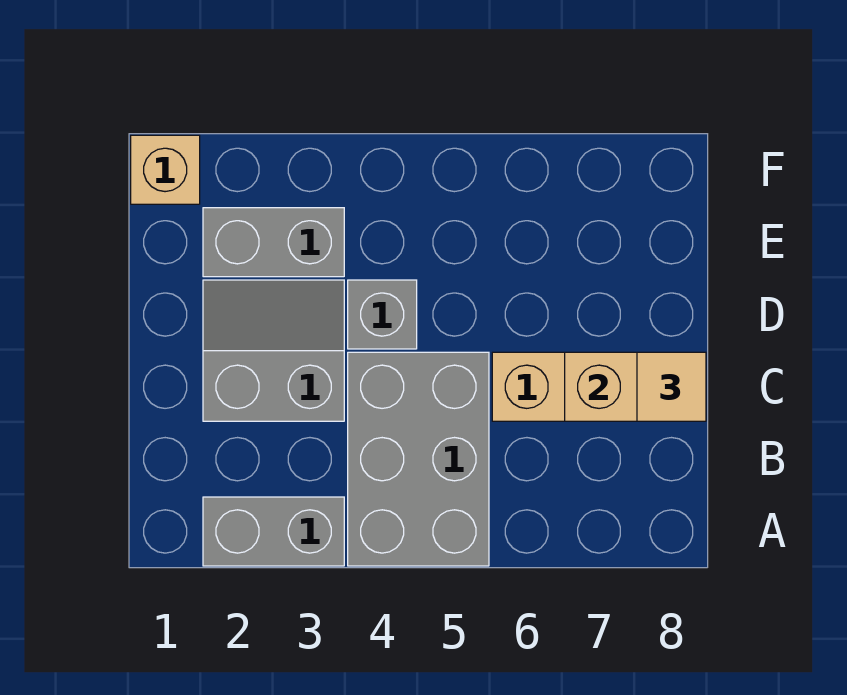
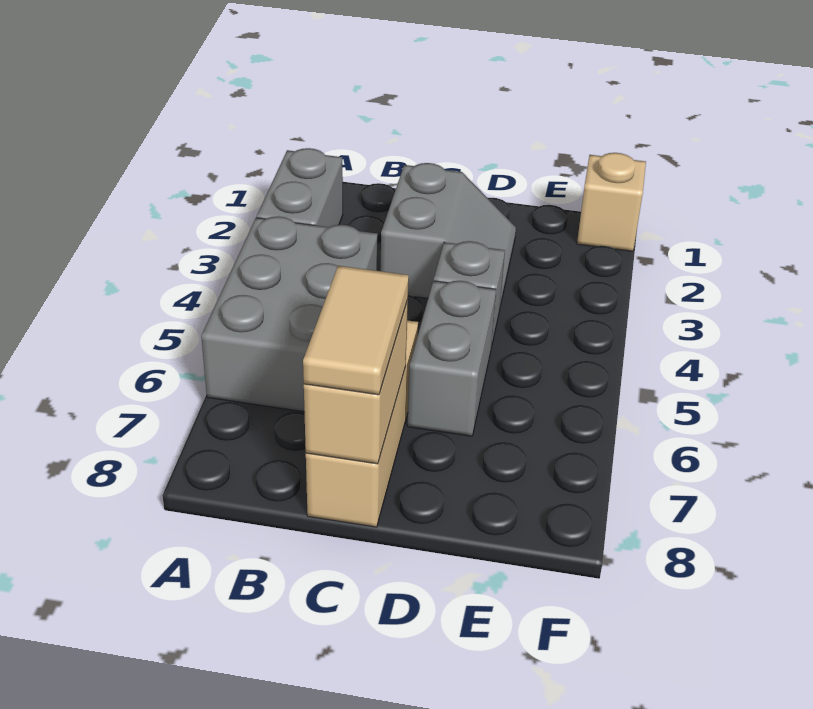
grey brick A4:C5 level 1 -> grey brick A4:B6 level 1
tan tile C8 level 3 -> tan tile C7:C8 level 3
grey brick E2:E3 level 1 -> grey brick D5:D6 level 1

